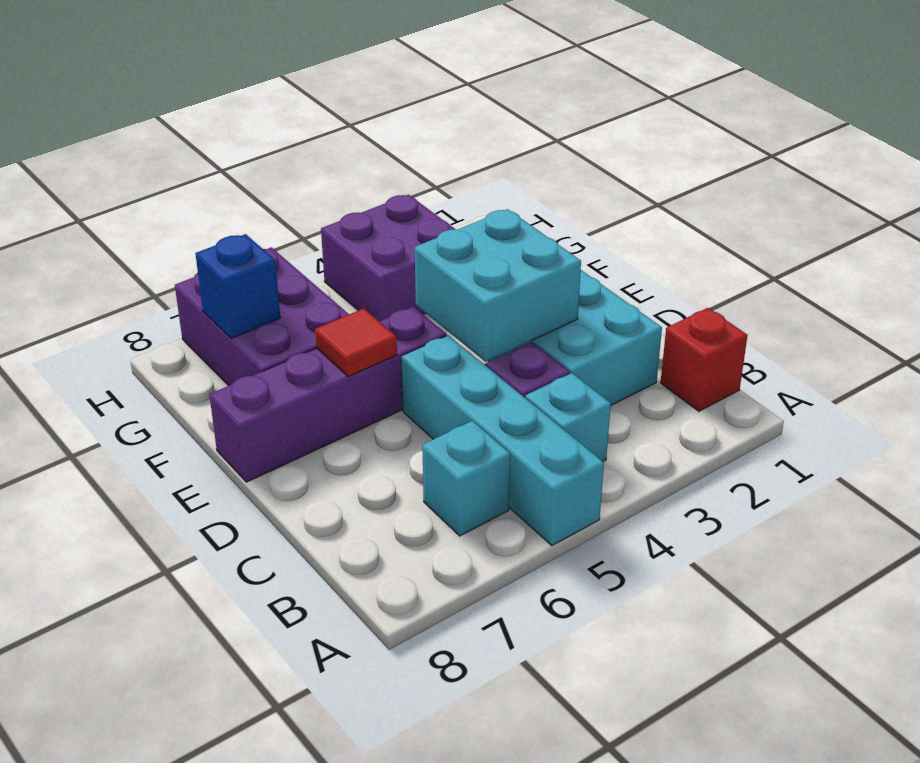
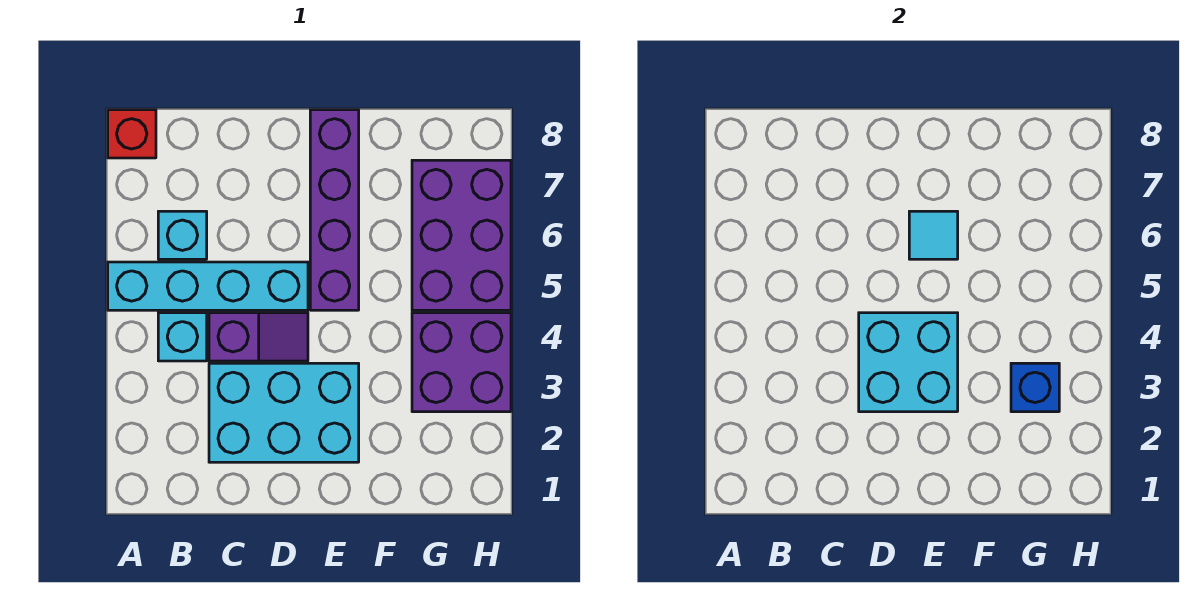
red brick B1 level 1 -> red brick A8 level 1
red tile E6 level 2 -> cyan tile E6 level 2
purple brick F6:H7 level 1 -> purple brick G5:H7 level 1
blue brick G7 level 2 -> blue brick G3 level 2

